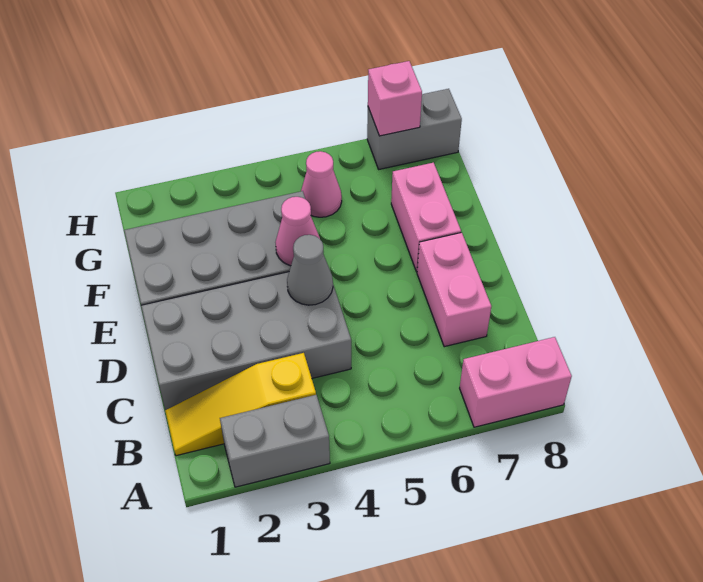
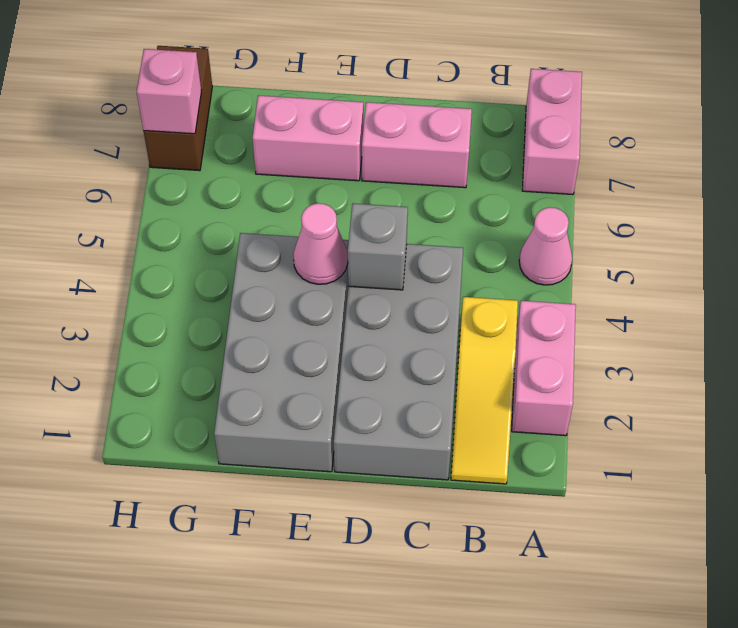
grey brick A2:A3 level 1 -> pink brick A2:A3 level 1
grey cone D4 level 2 -> grey brick D4 level 2
pink cone G5 level 1 -> pink cone A5 level 1
grey brick H7:H8 level 1 -> brown brick H7:H8 level 1

